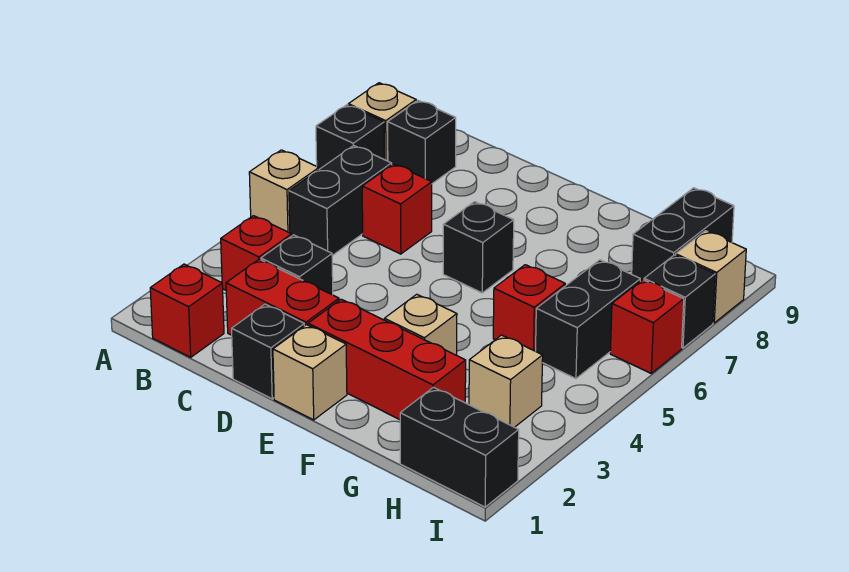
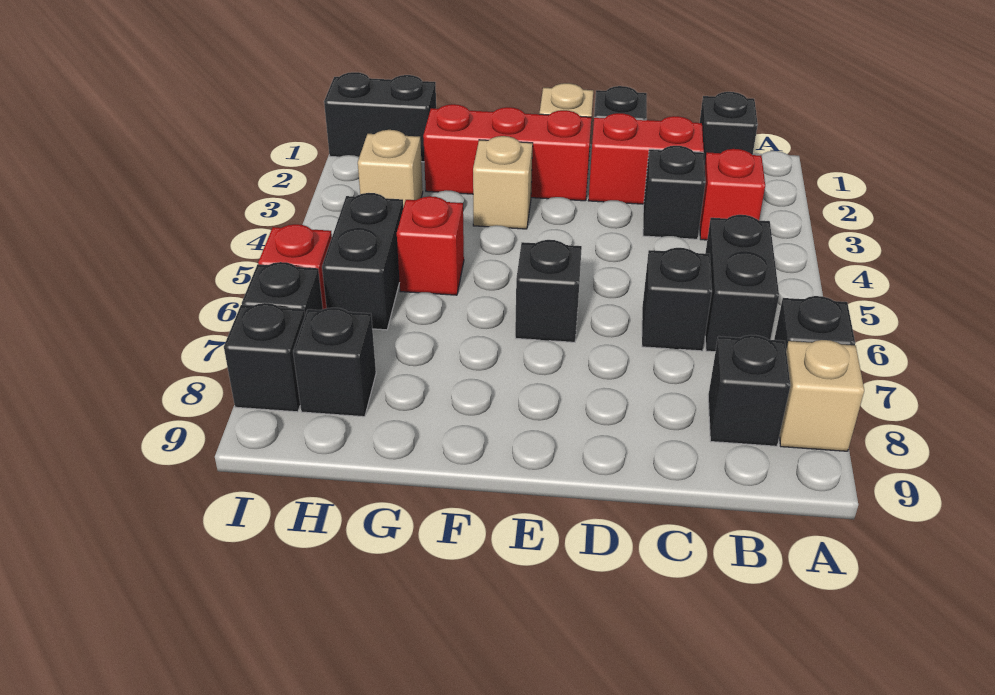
tan brick A5 level 1 -> none
red brick B1 level 1 -> black brick B1 level 1
red brick C6 level 1 -> black brick C6 level 1
black brick H8:H9 level 1 -> black brick H8 level 1
tan brick I8 level 1 -> black brick I8 level 1

